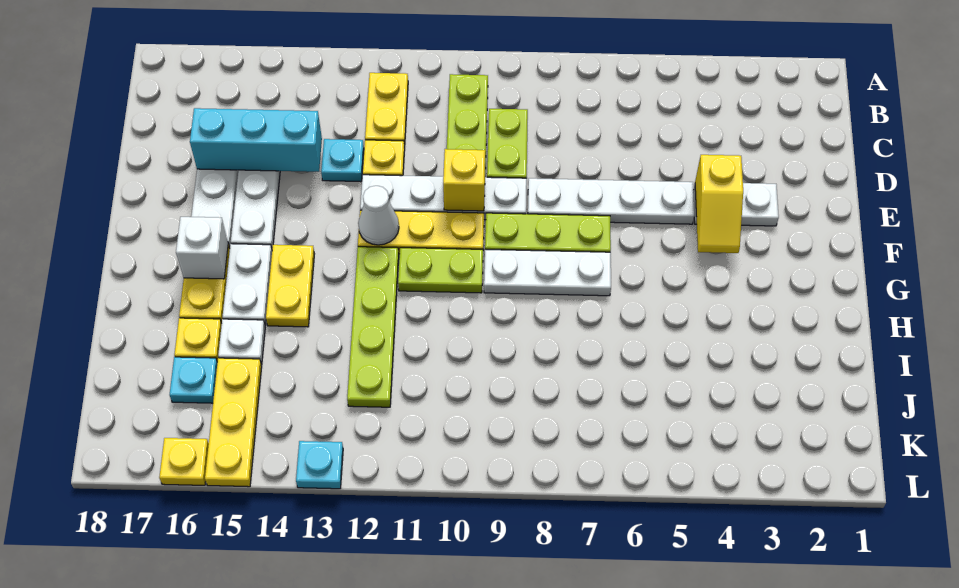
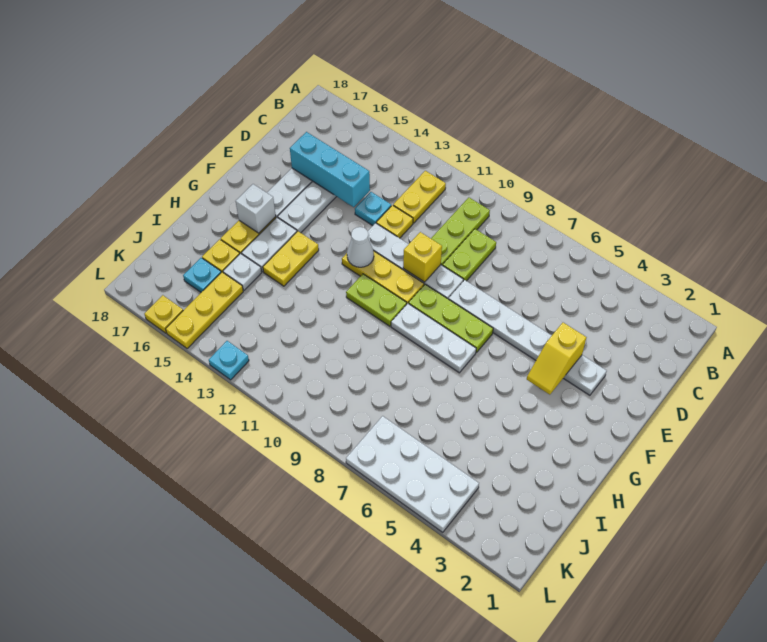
lime plate G12:J12 level 1 -> none
none -> white plate K4:L7 level 1

